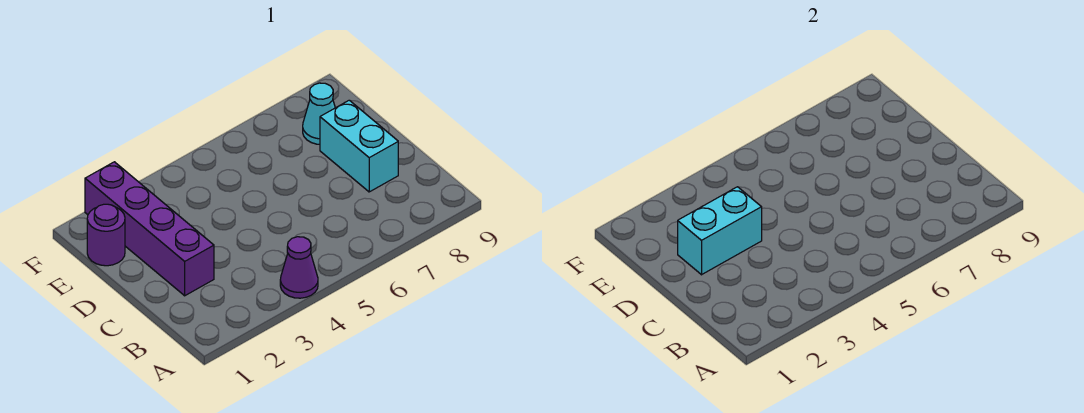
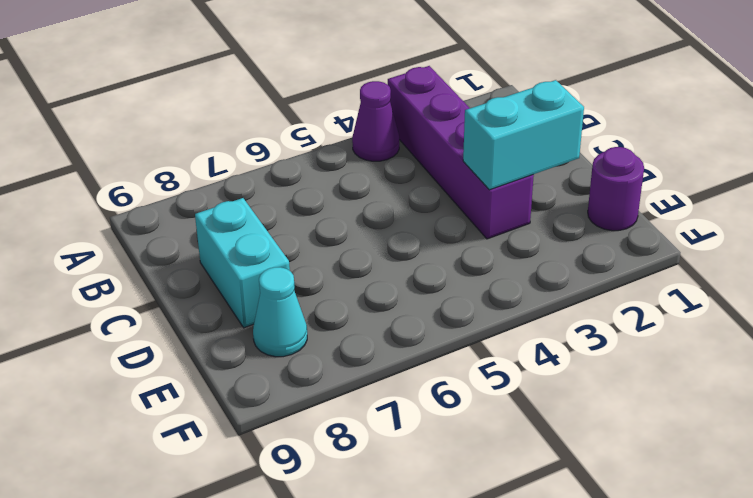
purple brick C2:F2 level 1 -> purple brick A3:D3 level 1

